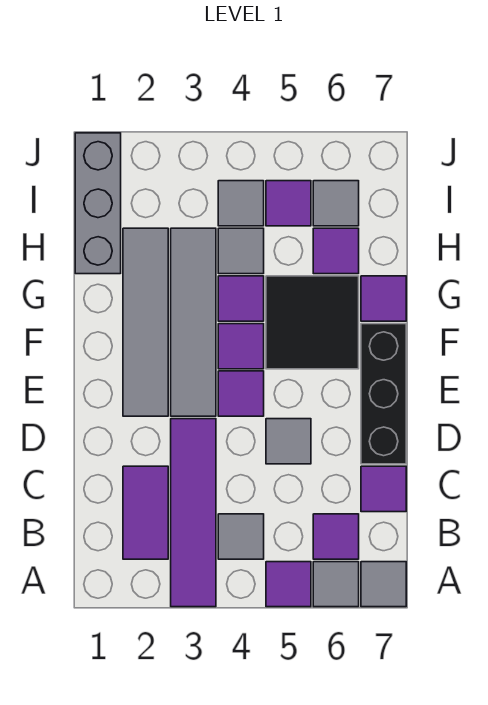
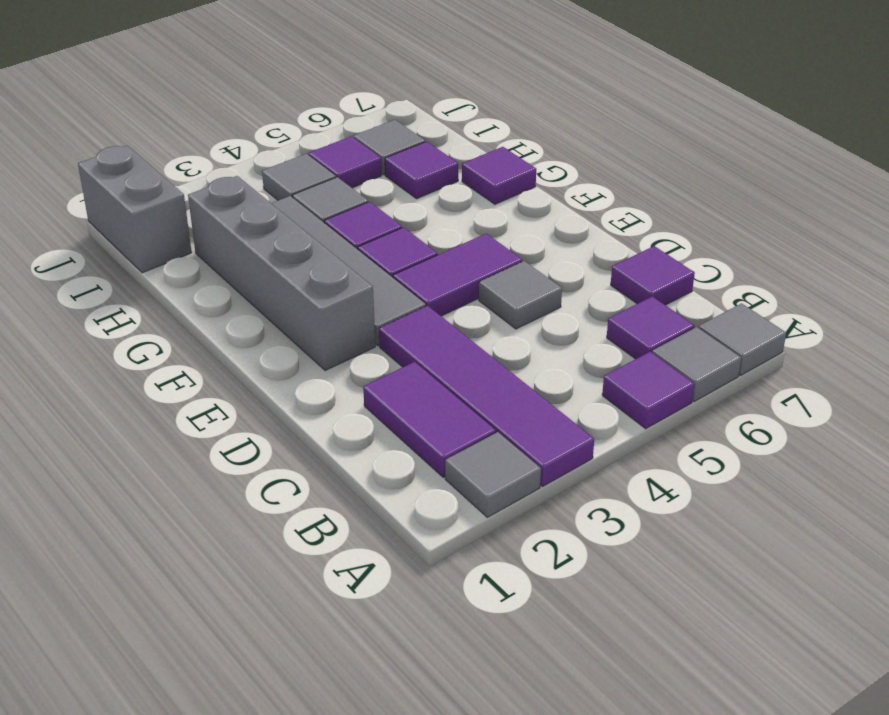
grey tile B4 level 1 -> grey tile A2 level 1
black brick D7:F7 level 1 -> none
grey tile E2:H2 level 1 -> grey brick E2:H2 level 1
purple tile E4 level 1 -> purple tile E4:E5 level 1
black tile F5:G6 level 1 -> none
grey brick H1:J1 level 1 -> grey brick I1:J1 level 1

